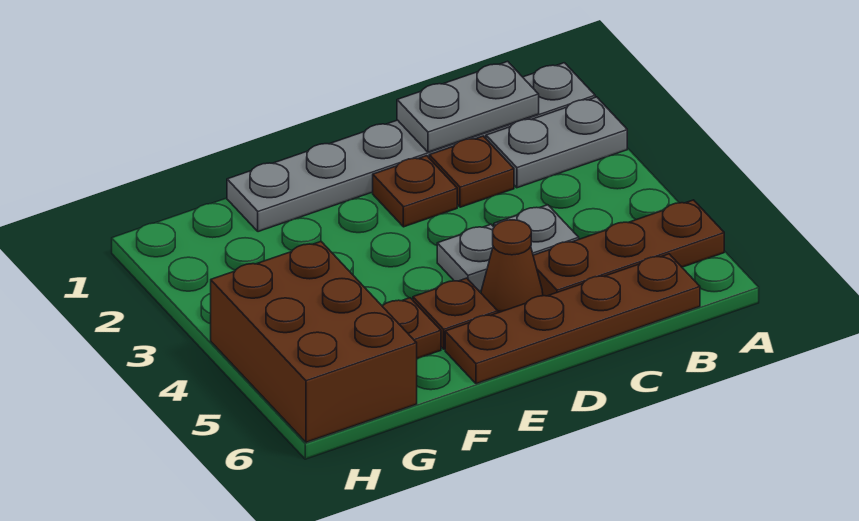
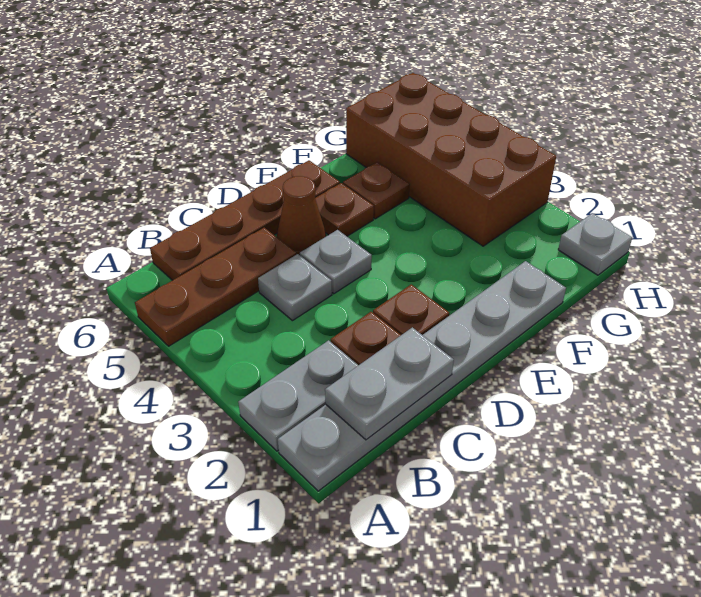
brown brick G4:H6 level 1 -> brown brick G3:H6 level 1
none -> grey plate H1 level 1

